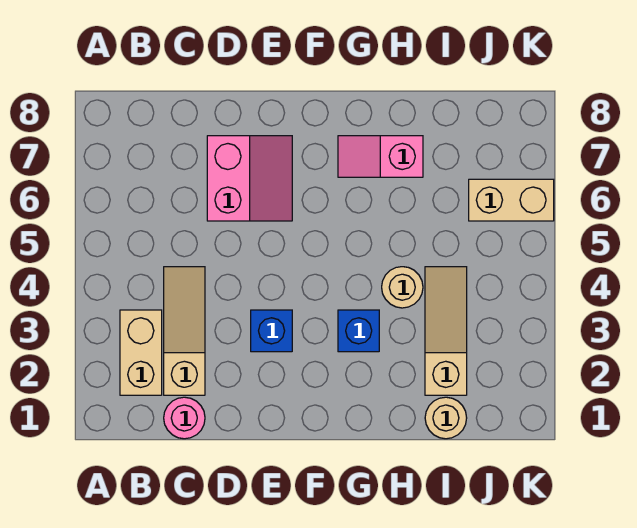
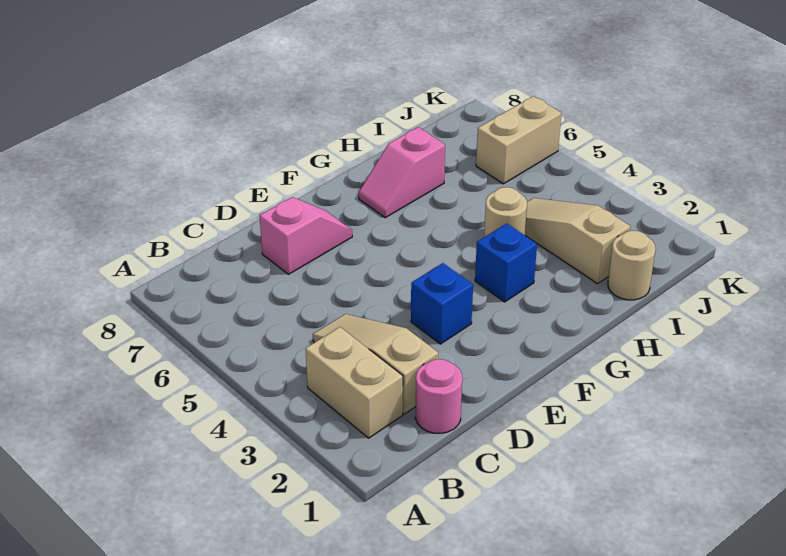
pink slope D6:E7 level 1 top D -> pink slope D7:E7 level 1 top D

